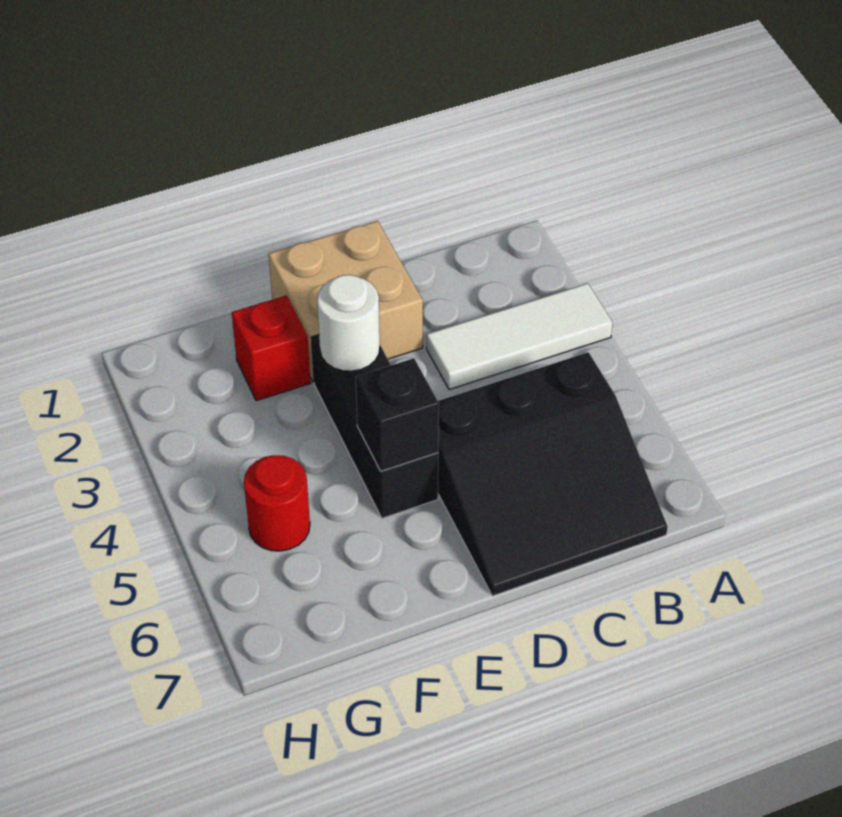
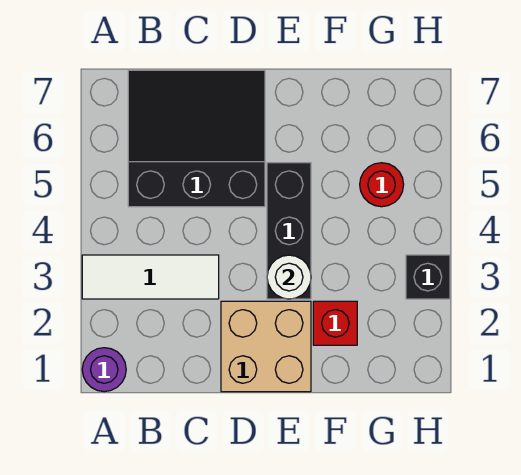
none -> purple round brick A1 level 1
black brick E5 level 2 -> black brick H3 level 1

